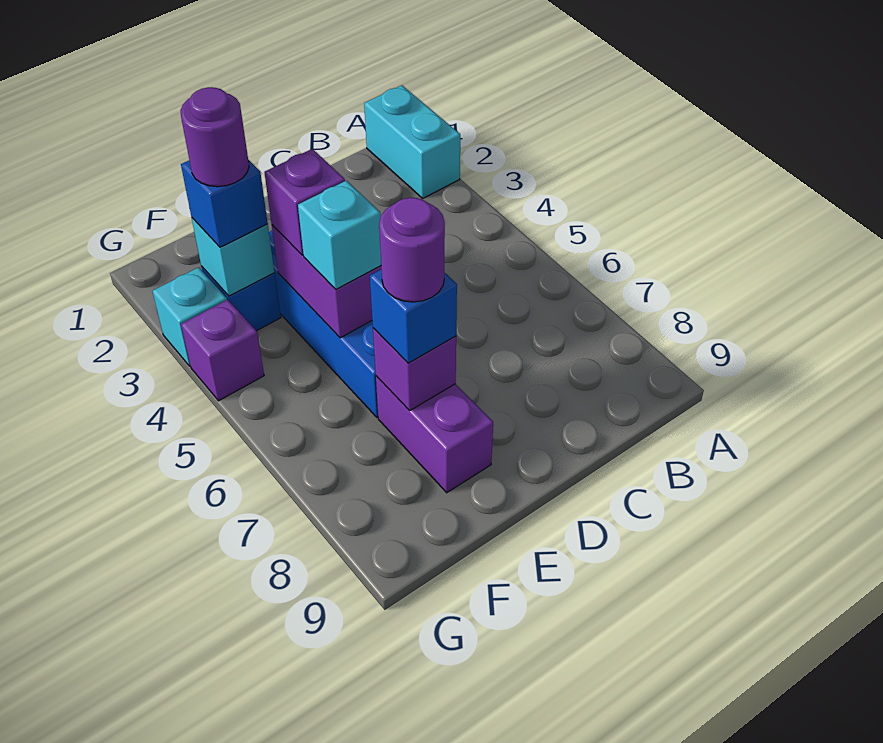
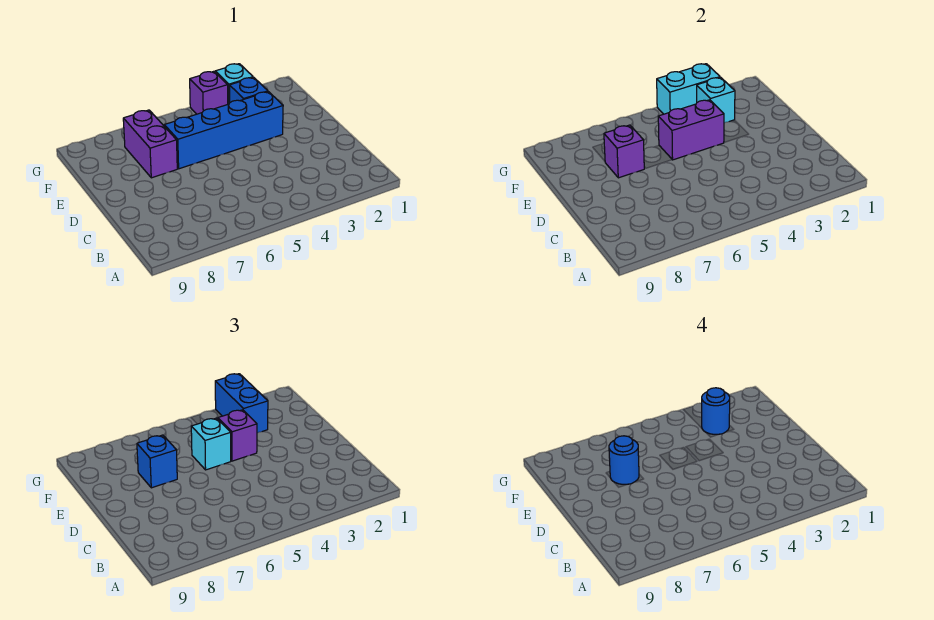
cyan brick A1:A2 level 1 -> cyan brick G3:G4 level 2
purple brick E7:E8 level 1 -> purple brick E7:F7 level 1
purple round brick E7 level 4 -> blue round brick E7 level 4
blue brick F3 level 3 -> blue brick F3:G3 level 3
purple round brick F3 level 4 -> blue round brick F3 level 4

